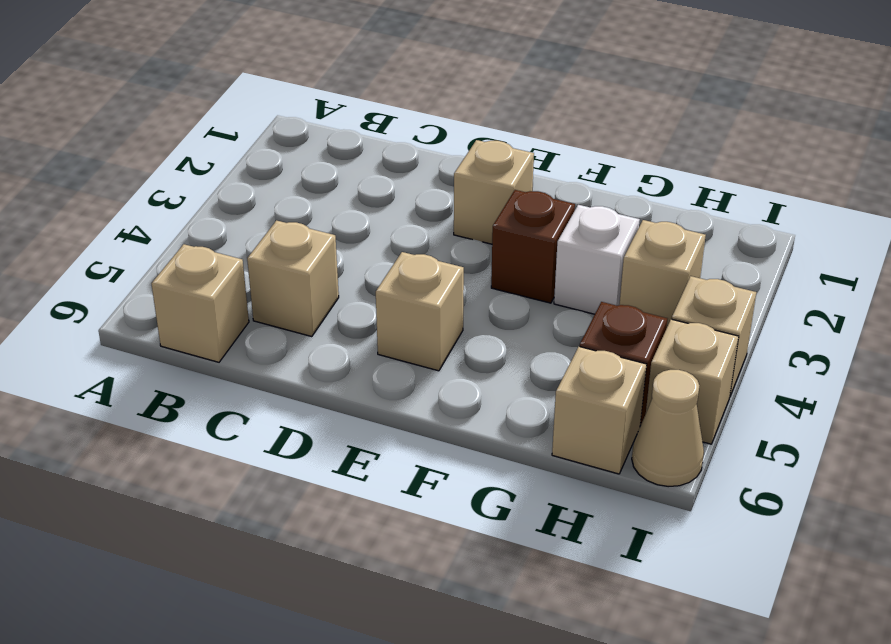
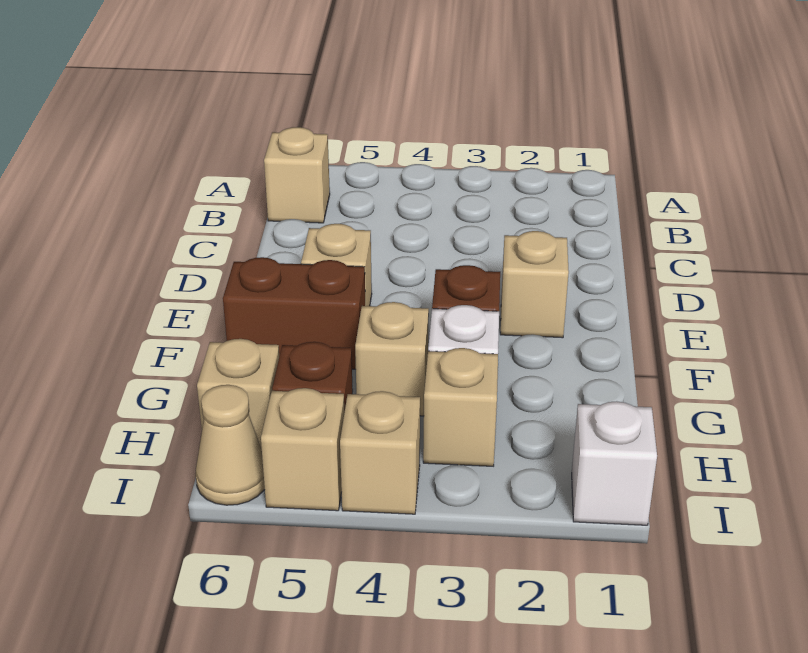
tan brick C5 level 1 -> tan brick G4 level 1
none -> brown brick F5:F6 level 1
none -> white brick I1 level 1

